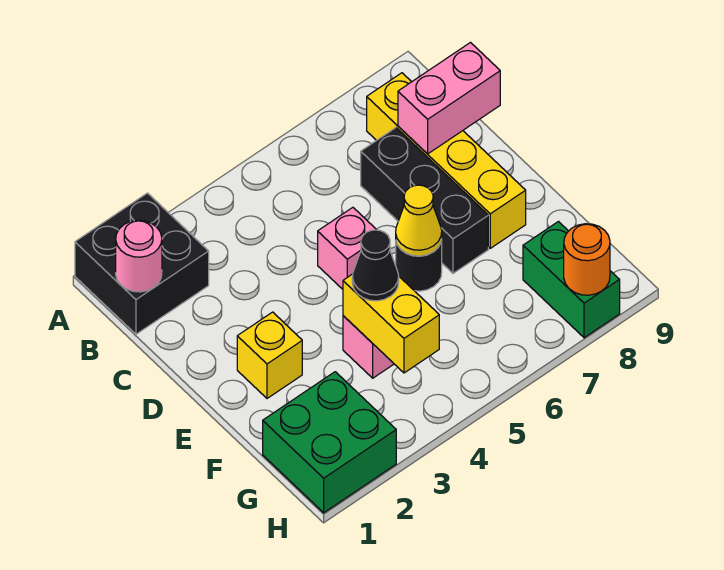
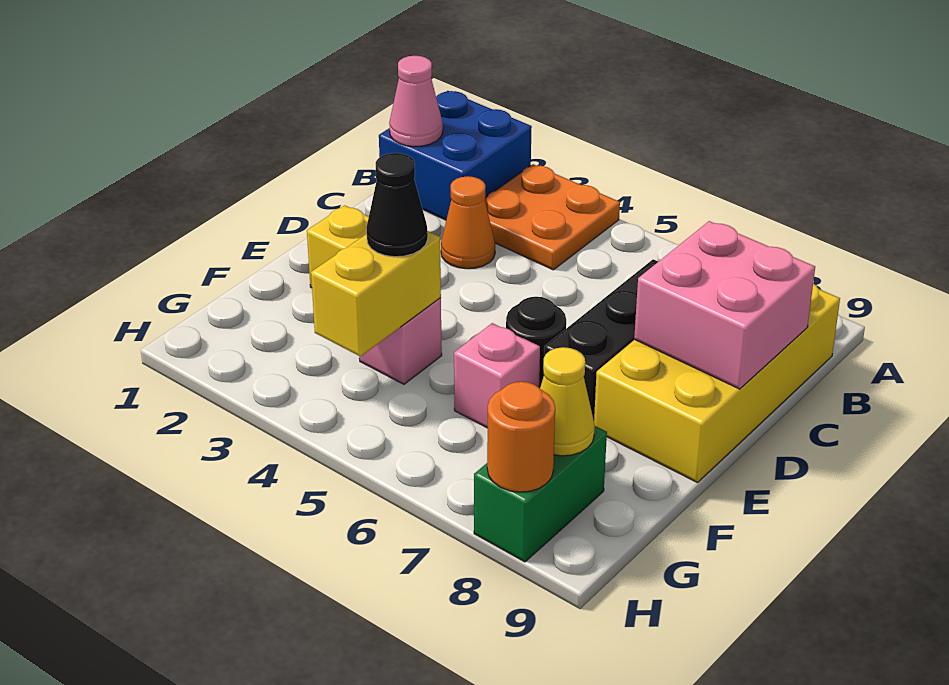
black brick A1:B2 level 1 -> blue brick A1:B2 level 1
none -> orange plate A3:B4 level 1
pink round brick B1 level 2 -> pink cone B1 level 2
yellow brick B8:E8 level 1 -> yellow brick B8:E9 level 1
none -> orange cone C3 level 1
pink brick C8:C9 level 2 -> pink brick C8:D9 level 2
pink brick D5 level 1 -> pink brick F6 level 1
yellow cone E6 level 2 -> yellow cone G8 level 2
green brick G1:H2 level 1 -> none

